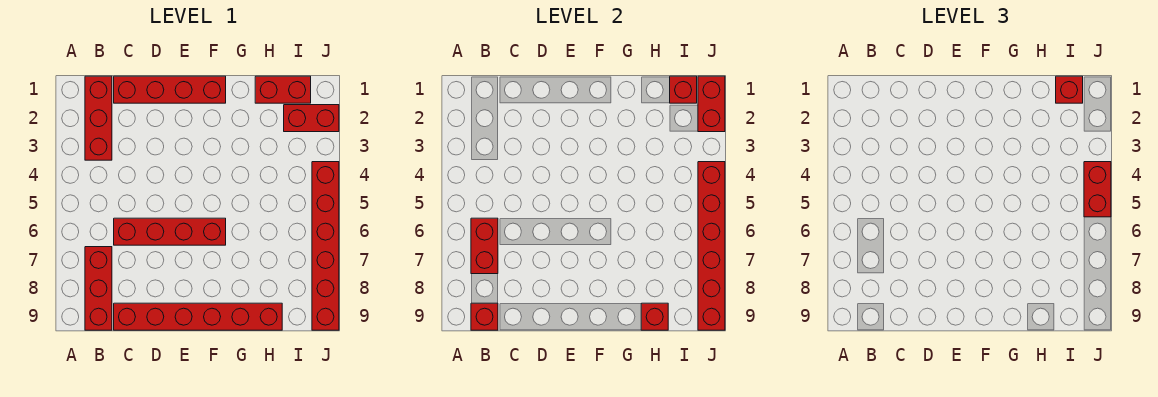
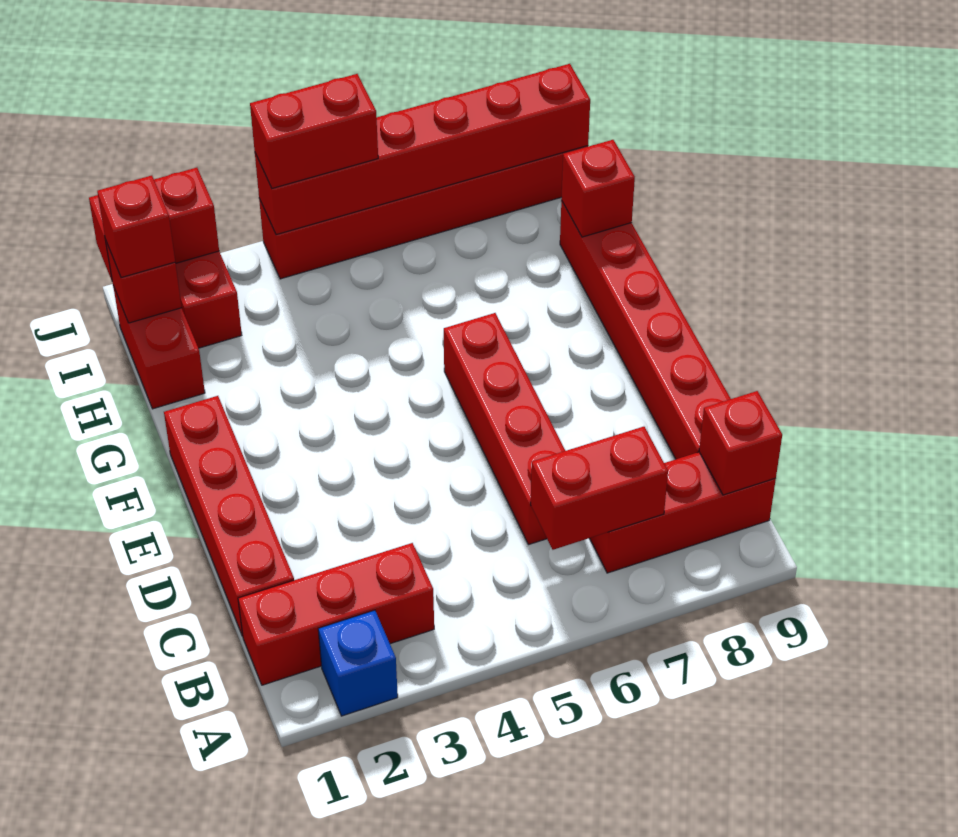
none -> blue brick A2 level 1

